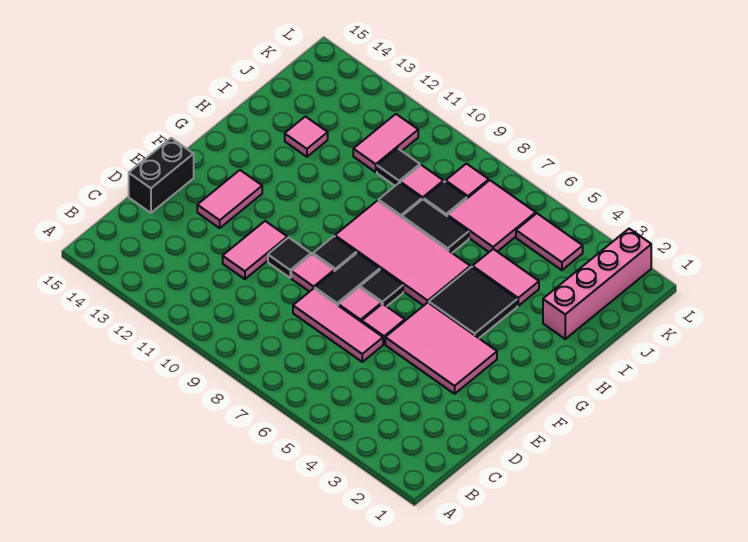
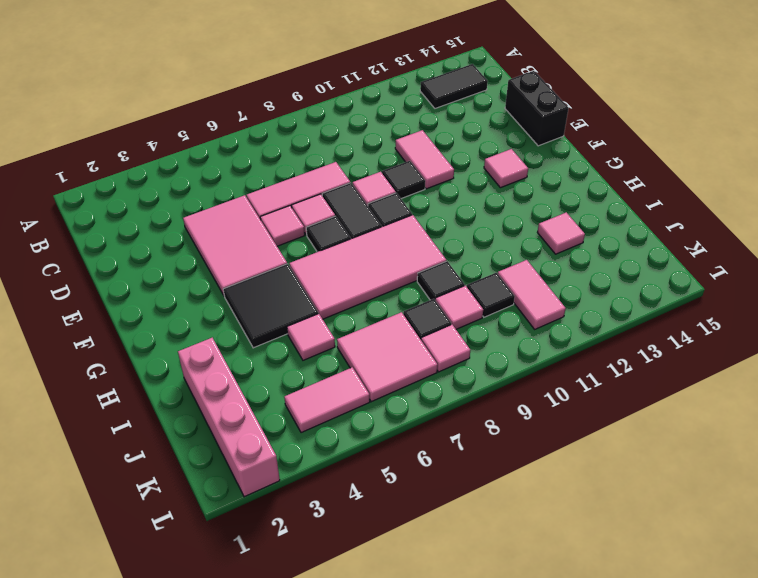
pink tile E3:F5 level 1 -> pink tile D4:F5 level 1
pink tile E13:F13 level 1 -> pink tile F13 level 1
pink tile I4:I5 level 1 -> pink tile I5 level 1
black tile I7:I8 level 1 -> black tile B13:B14 level 1

